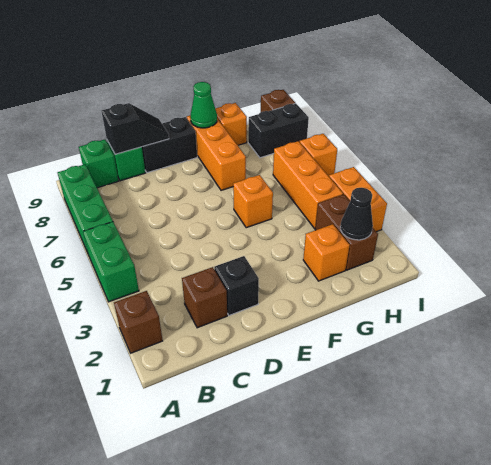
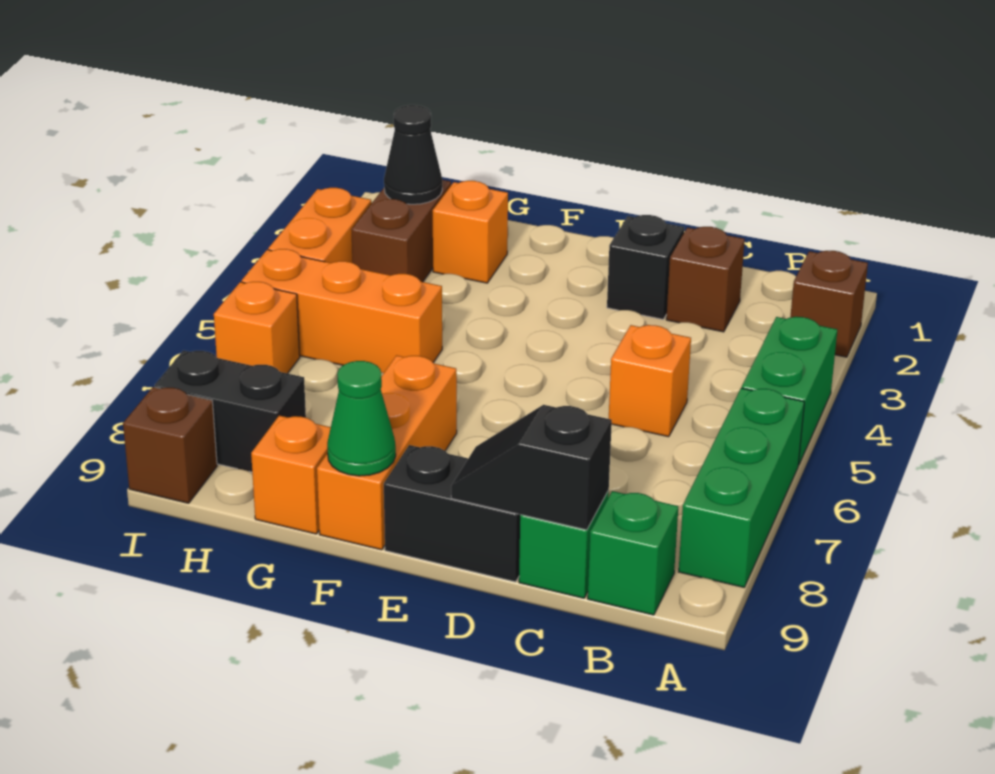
orange brick F5 level 1 -> orange brick C5 level 1
orange brick H4:H6 level 1 -> orange brick G5:I5 level 1

